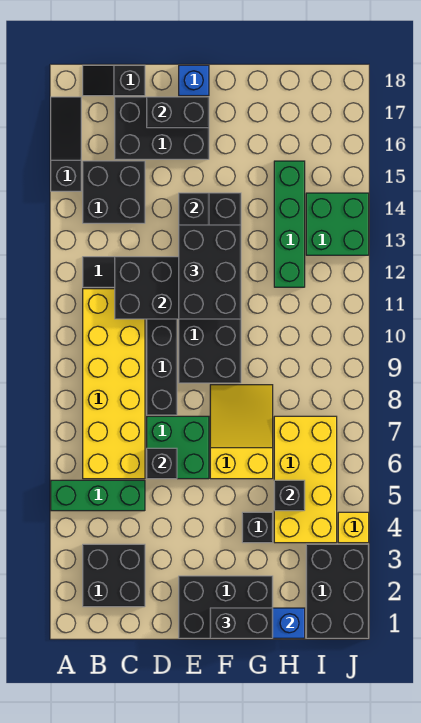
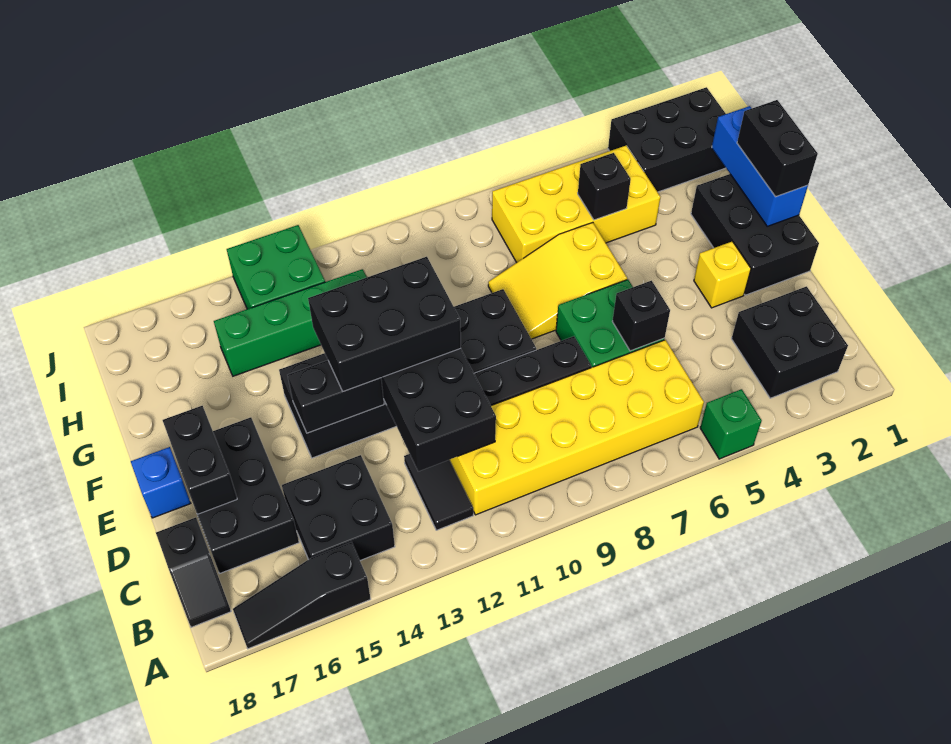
green brick A5:C5 level 1 -> green brick A5 level 1
black brick G4 level 1 -> none
yellow brick J4 level 1 -> yellow brick E3 level 1

